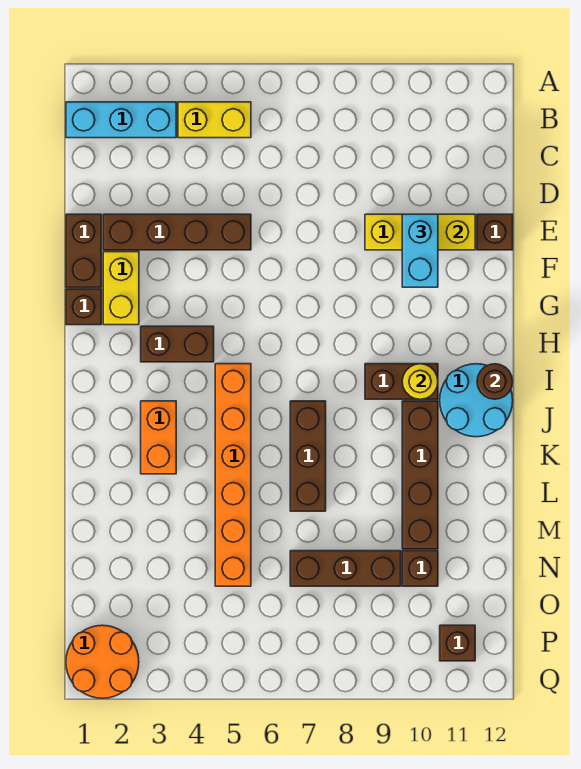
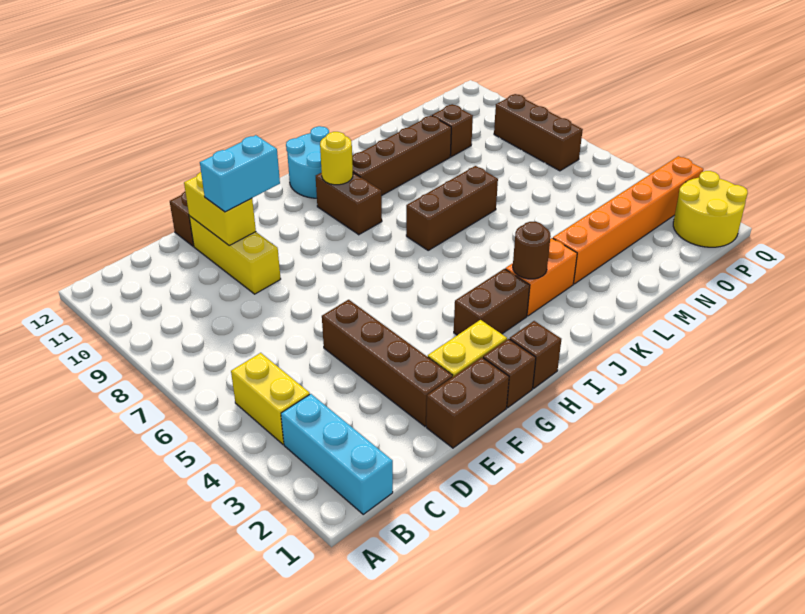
brown brick H3:H4 level 1 -> brown brick H3:I3 level 1
orange brick I5:N5 level 1 -> orange brick L3:Q3 level 1
brown round brick I12 level 2 -> brown round brick J3 level 2
brown brick N7:N9 level 1 -> brown brick P7:P9 level 1
orange round brick P1:Q2 level 1 -> yellow round brick P1:Q2 level 1
brown brick P11 level 1 -> brown brick H1 level 1

